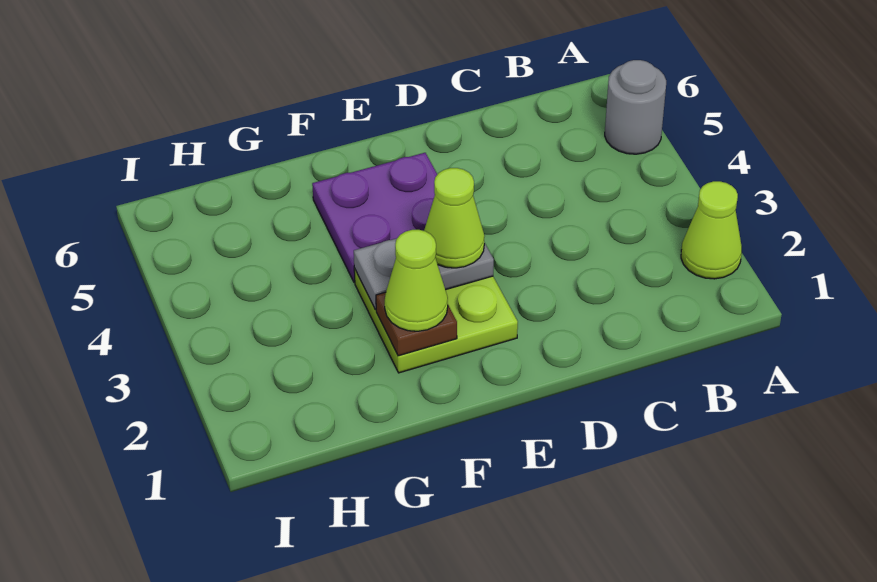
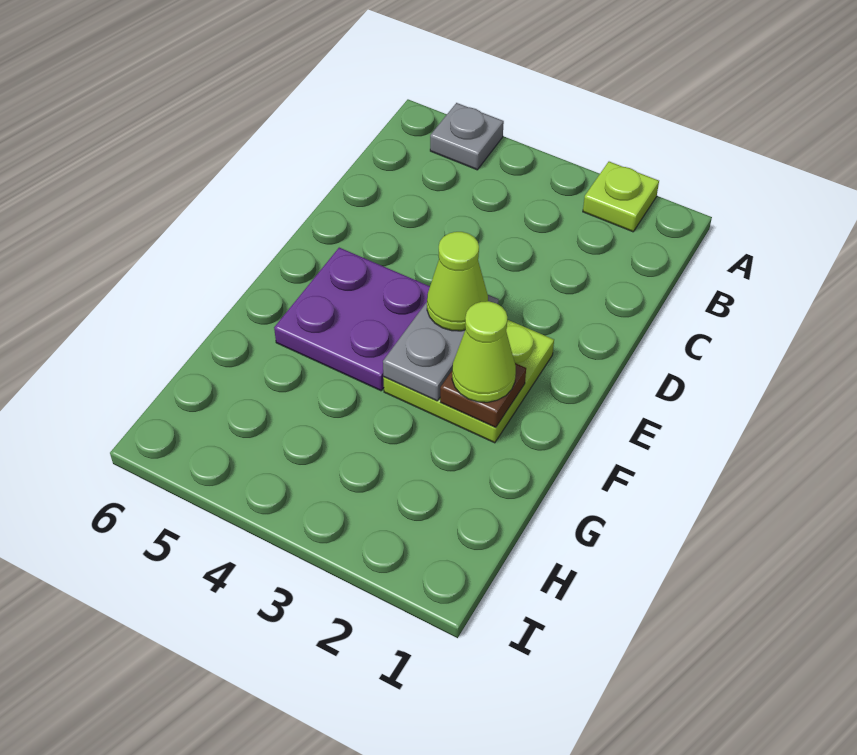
lime cone A2 level 1 -> lime plate A2 level 1
grey round brick A5 level 1 -> grey plate A5 level 1

